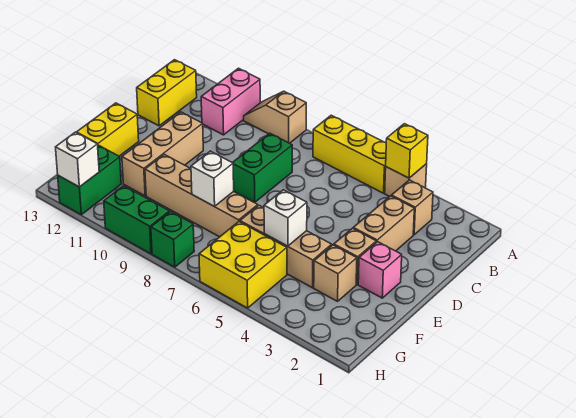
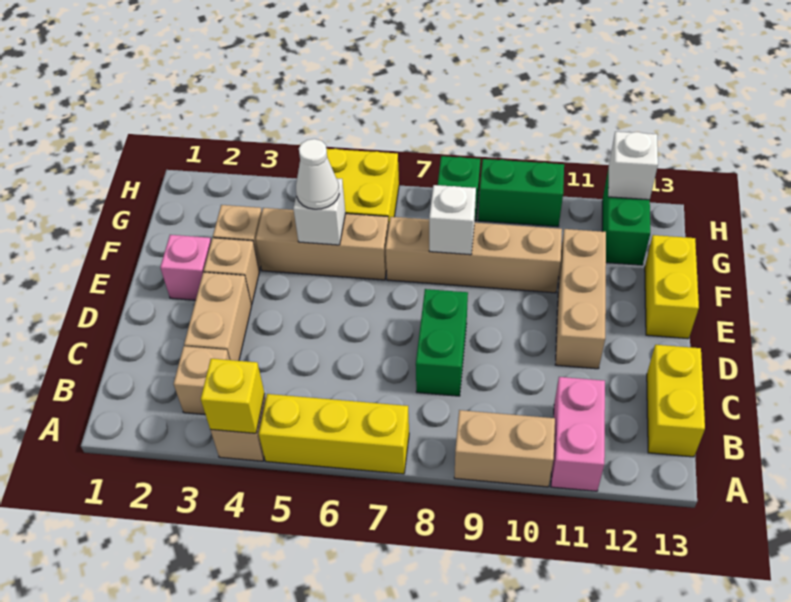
tan slope A9:A10 level 1 top 9 -> tan brick A9:A10 level 1
none -> white cone F5 level 3

